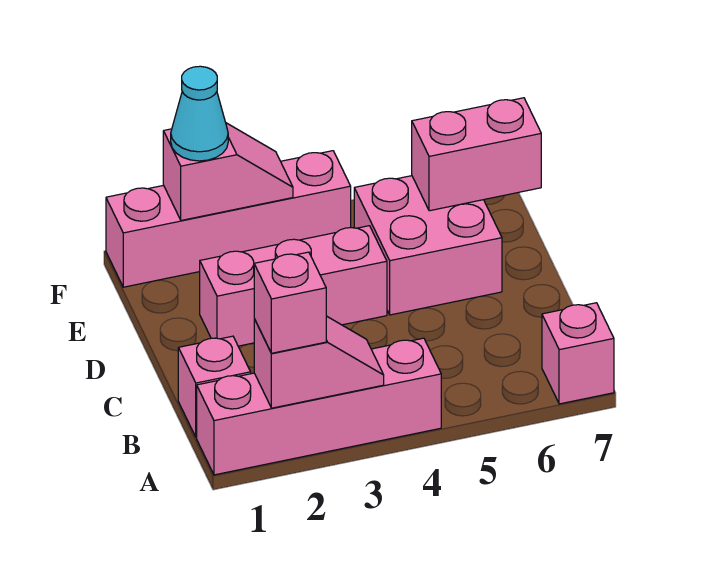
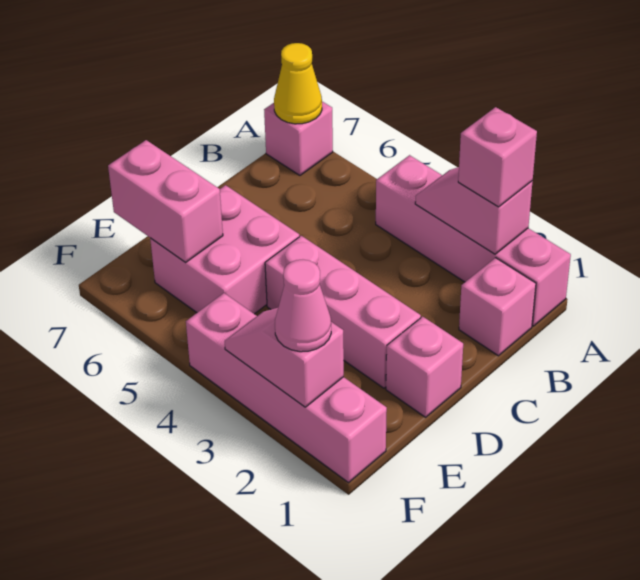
none -> yellow cone A7 level 2
none -> pink brick D1 level 1
cyan cone F2 level 3 -> pink cone F2 level 3

